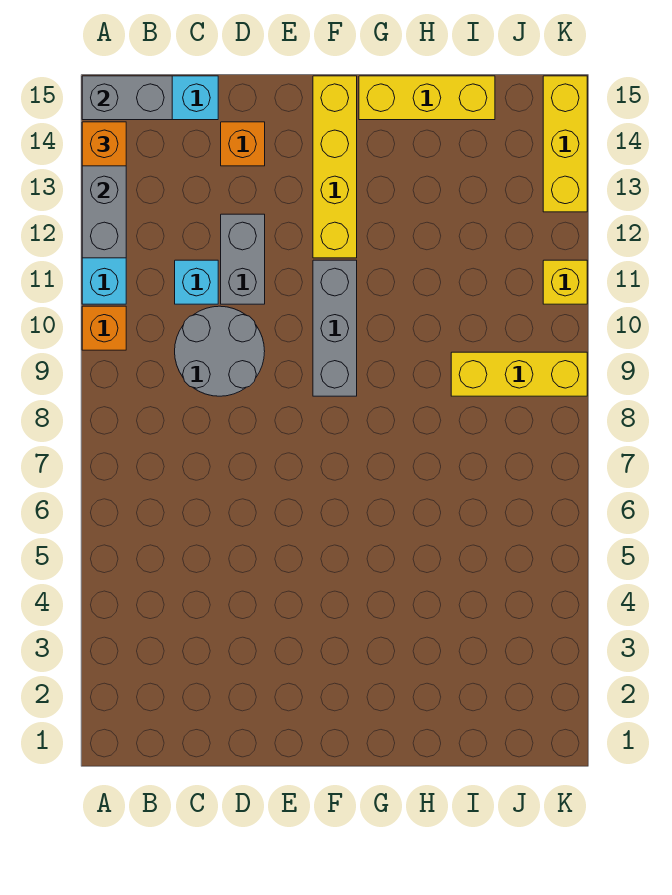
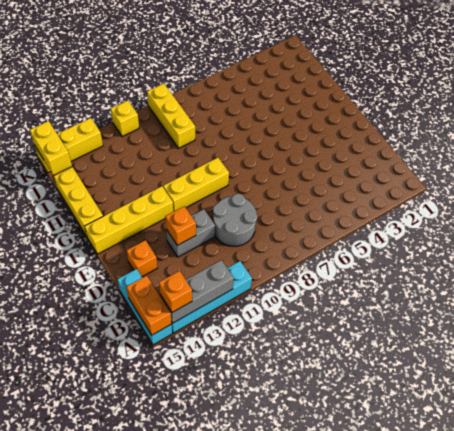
orange brick A10 level 1 -> orange brick D12 level 2
grey brick A15:B15 level 2 -> orange brick A15:B15 level 2
cyan brick C11 level 1 -> none
grey brick F9:F11 level 1 -> yellow brick F9:F11 level 1
none -> yellow brick J15:K15 level 2

